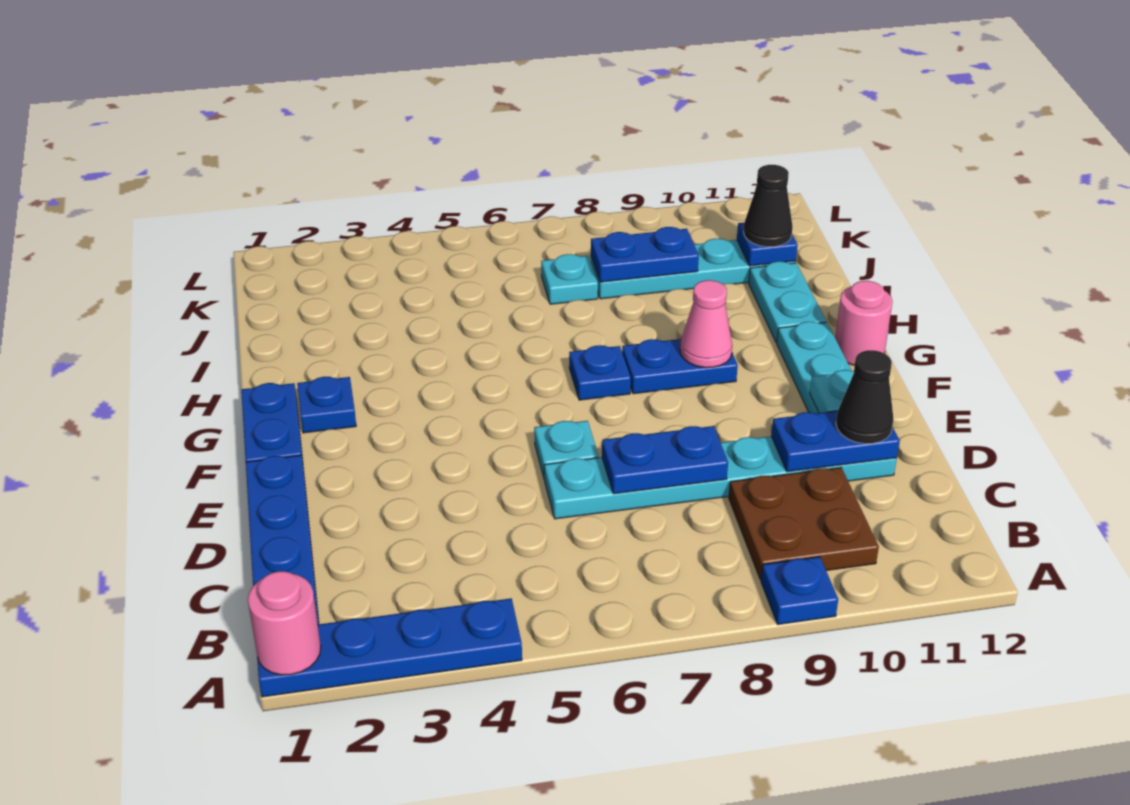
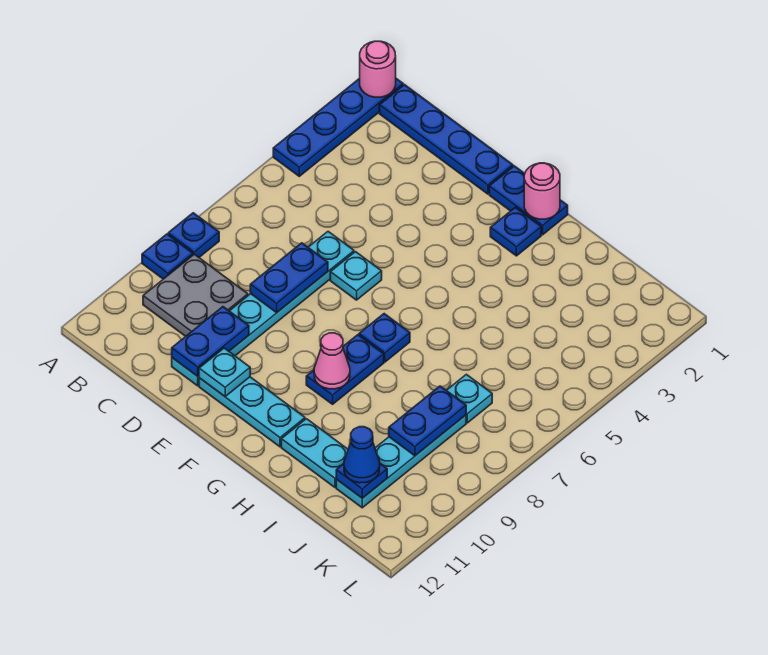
none -> blue plate A8 level 1
brown plate B9:C10 level 1 -> grey plate B9:C10 level 1
black cone D11 level 3 -> none
pink round brick G12 level 1 -> pink round brick G1 level 2
black cone J11 level 3 -> blue cone J11 level 3

